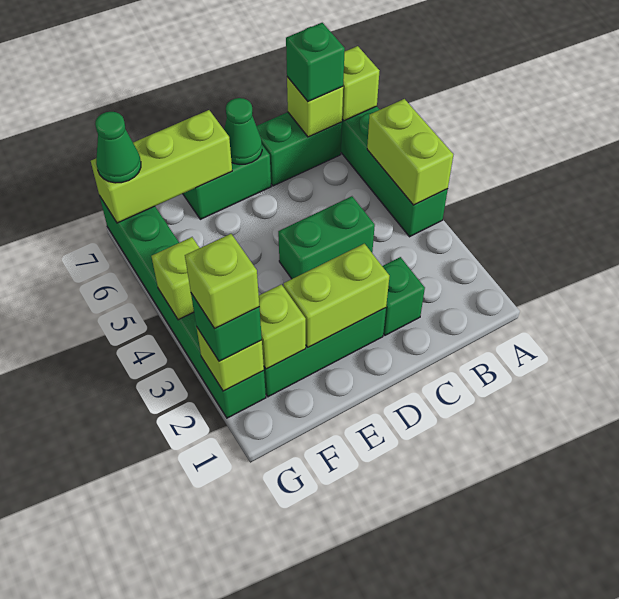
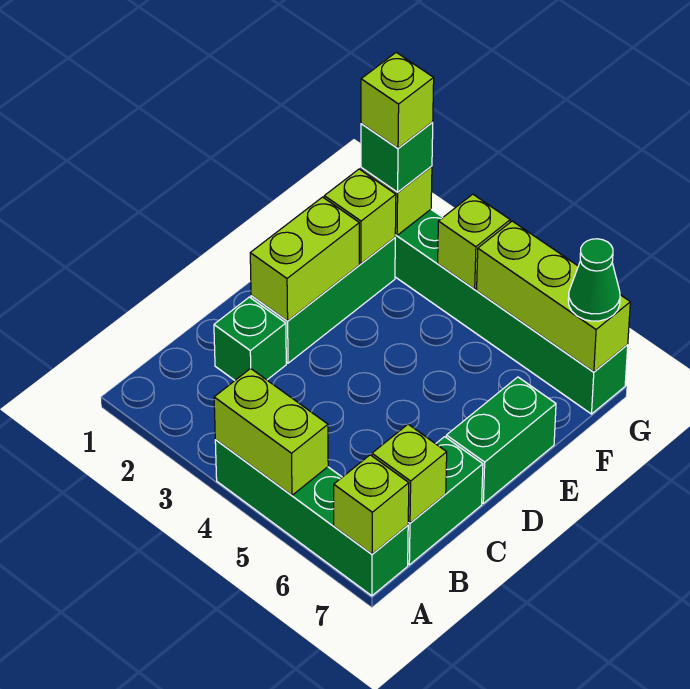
green brick B7 level 3 -> none
green brick C4:D4 level 1 -> none
green cone D7 level 2 -> none
lime brick E7:G7 level 2 -> lime brick G5:G7 level 2

